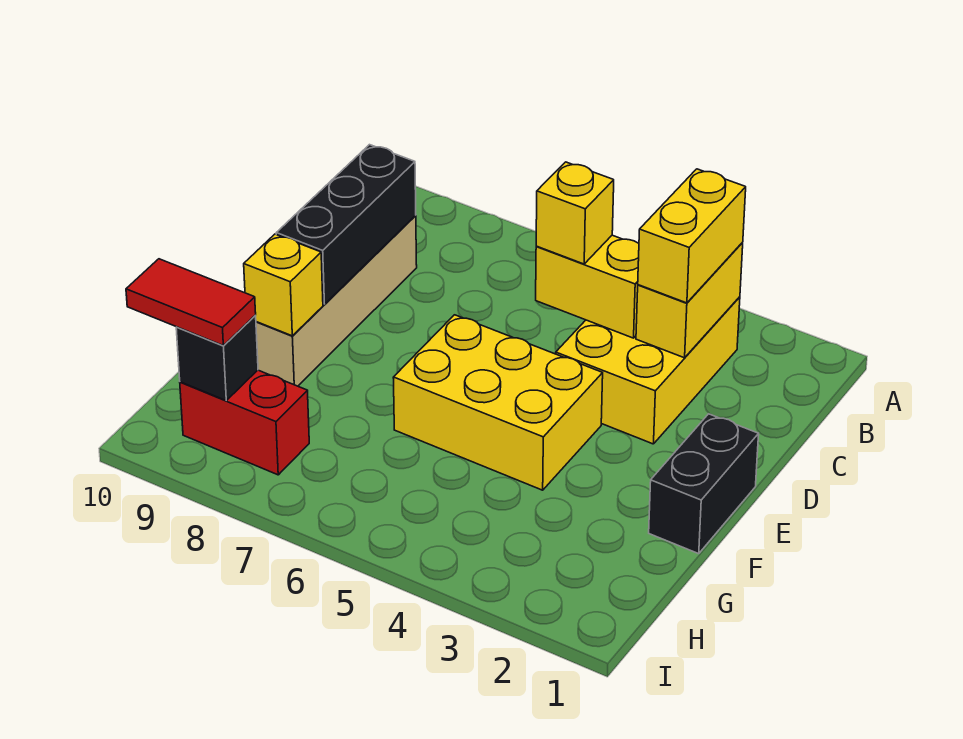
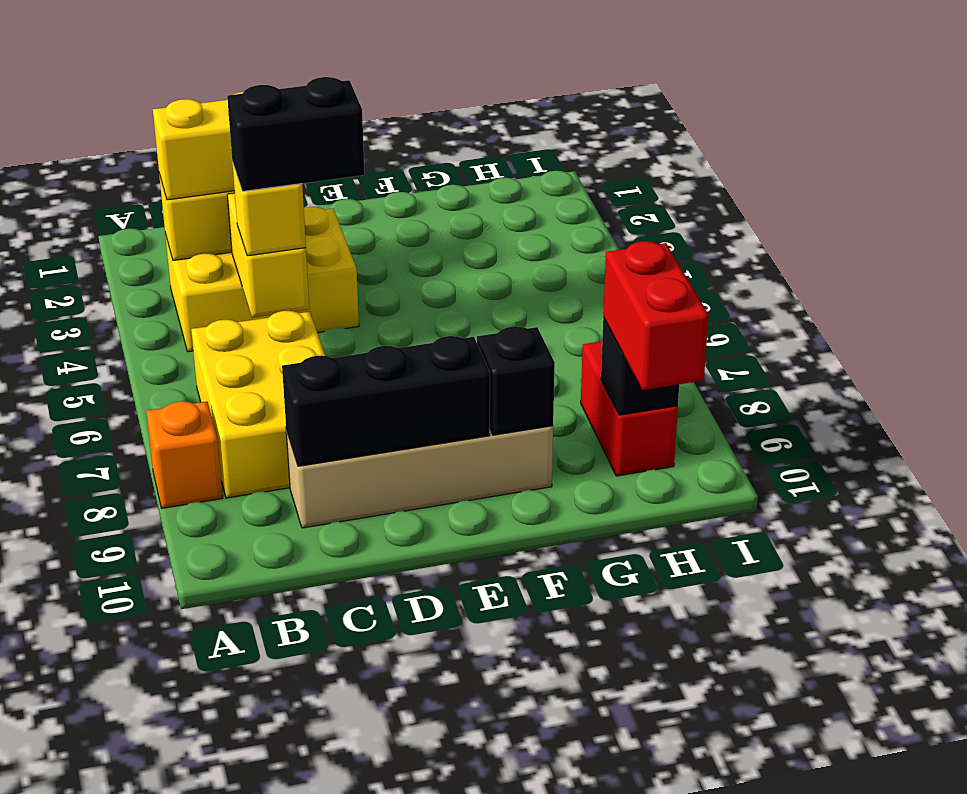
none -> orange brick A8 level 1
black brick E1:F1 level 1 -> black brick C5:D5 level 4
yellow brick E4:F6 level 1 -> yellow brick B6:C8 level 1
yellow brick F9 level 2 -> black brick F9 level 2
red tile H9:H10 level 3 -> red brick H9:H10 level 3

